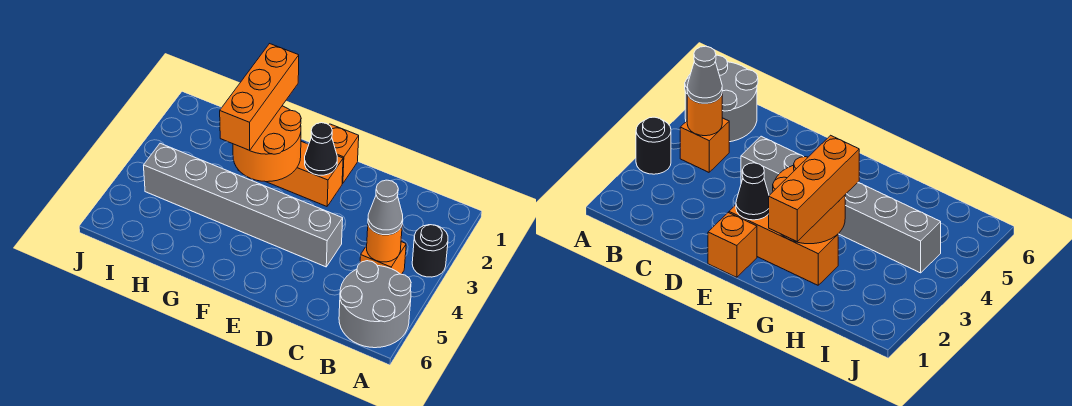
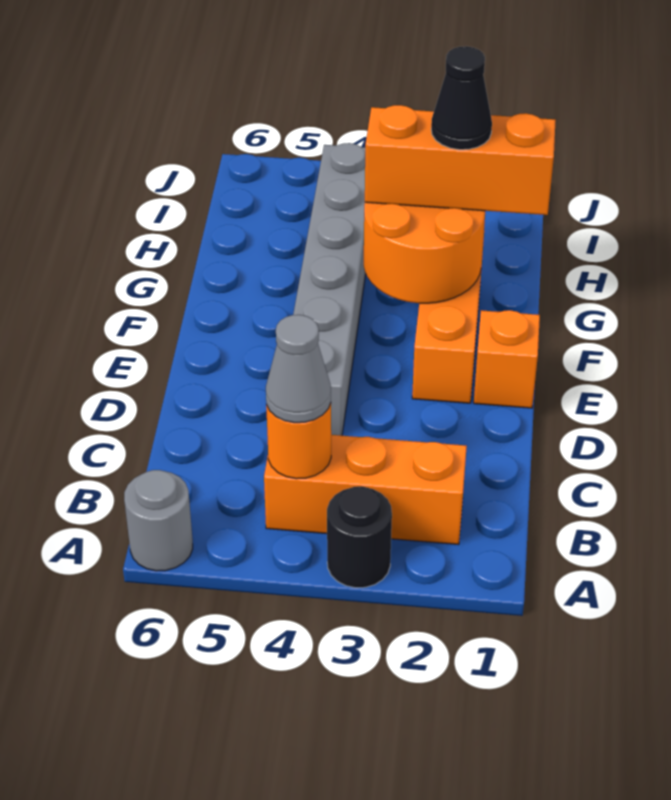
grey round brick A5:B6 level 1 -> grey round brick A6 level 1
orange brick B4 level 1 -> orange brick B2:B4 level 1
black cone E2 level 2 -> black cone G2 level 4

